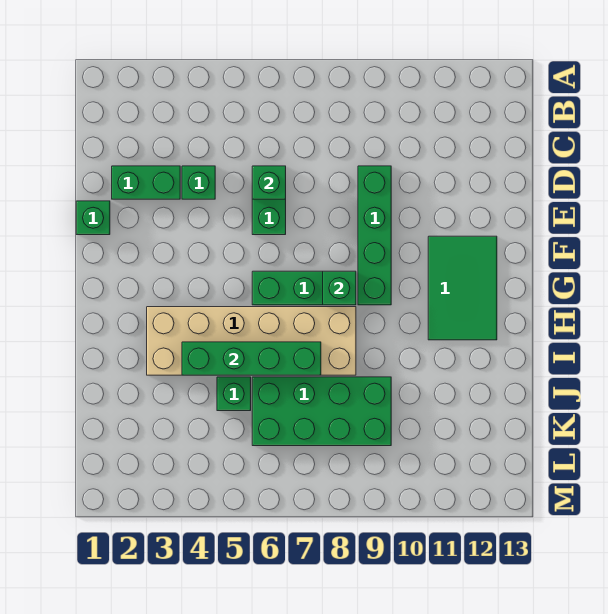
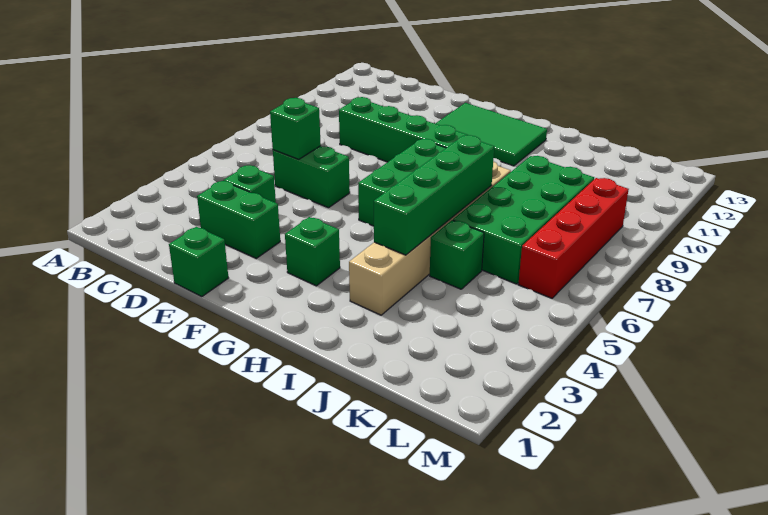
green brick D2:D3 level 1 -> green brick D3:E3 level 1
green brick G8 level 2 -> green brick G3 level 1
tan brick H3:I8 level 1 -> tan brick I3:I8 level 1
none -> red brick L6:L9 level 1

